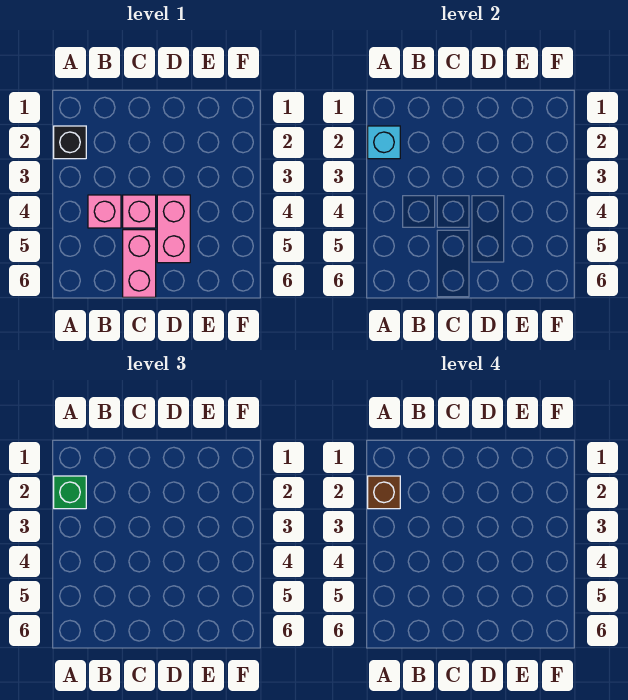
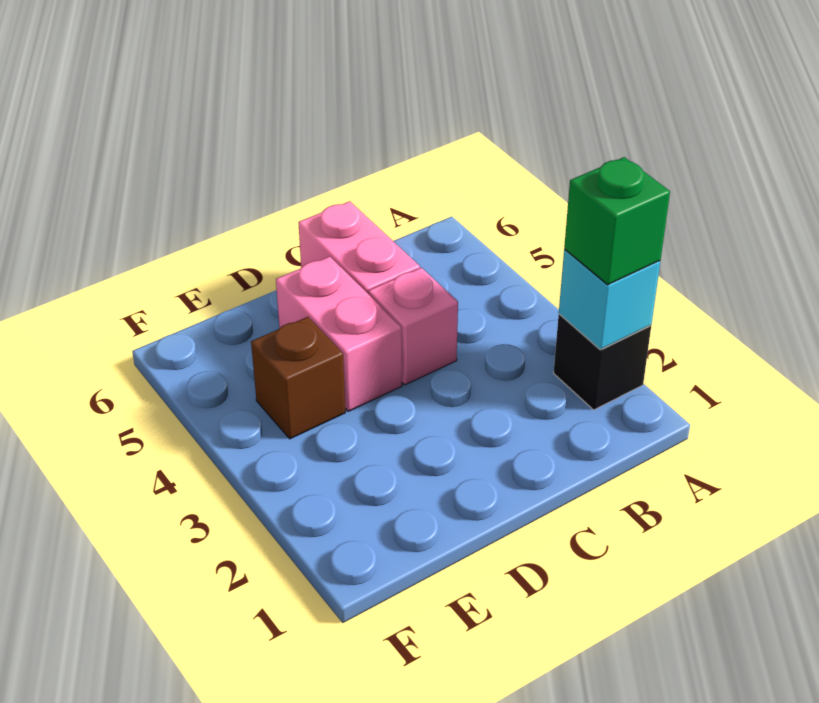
brown brick A2 level 4 -> brown brick E4 level 1
pink brick B4 level 1 -> none

